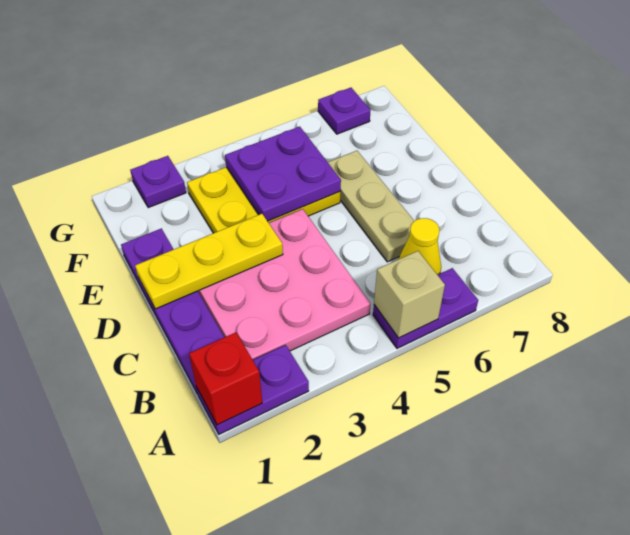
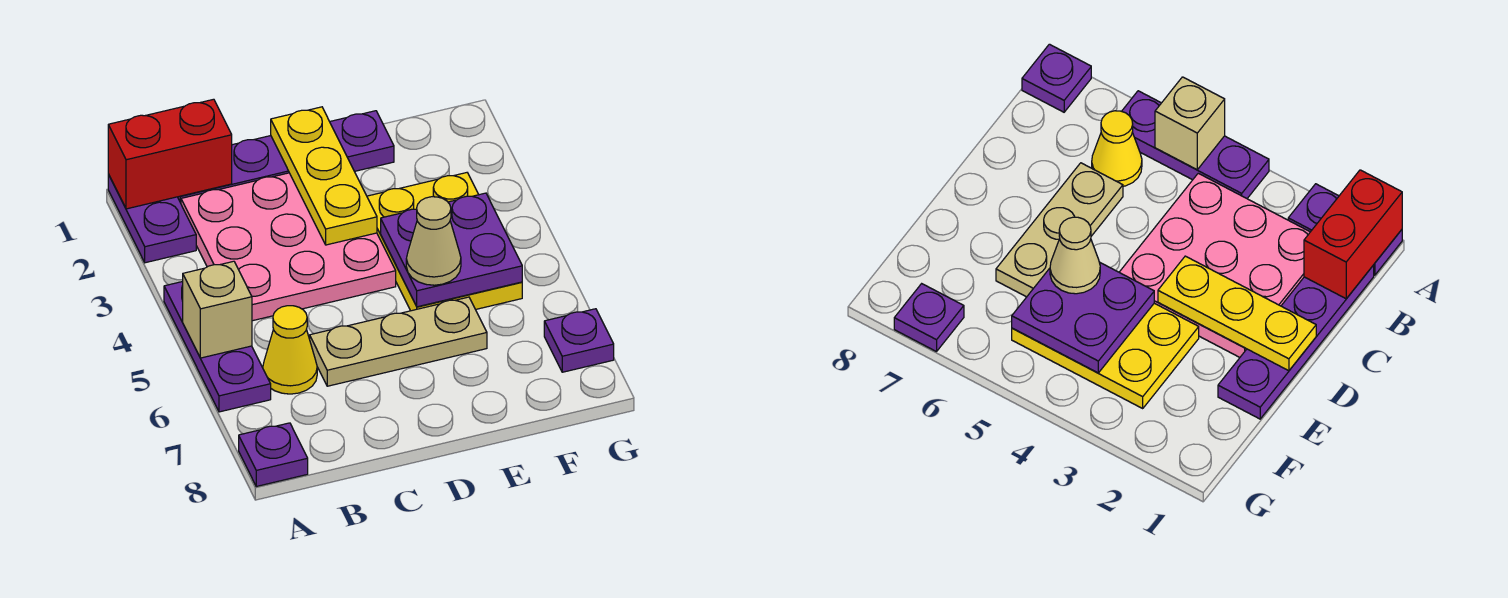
red brick A1 level 2 -> red brick A1:B1 level 2
purple plate A5:A6 level 1 -> purple plate A4:A6 level 1
none -> tan cone E5 level 3
purple plate G2 level 1 -> purple plate A8 level 1

